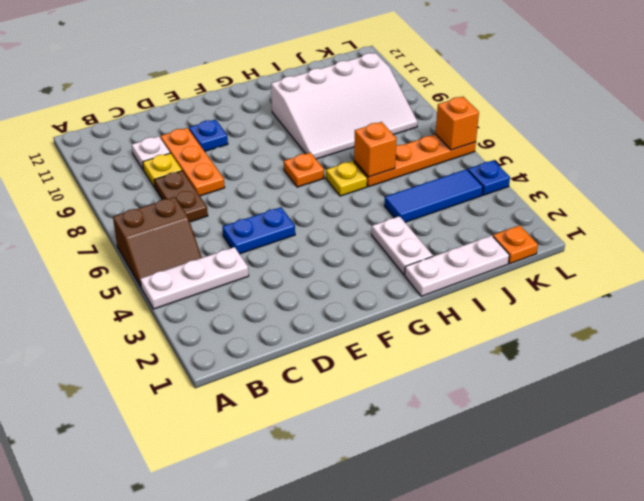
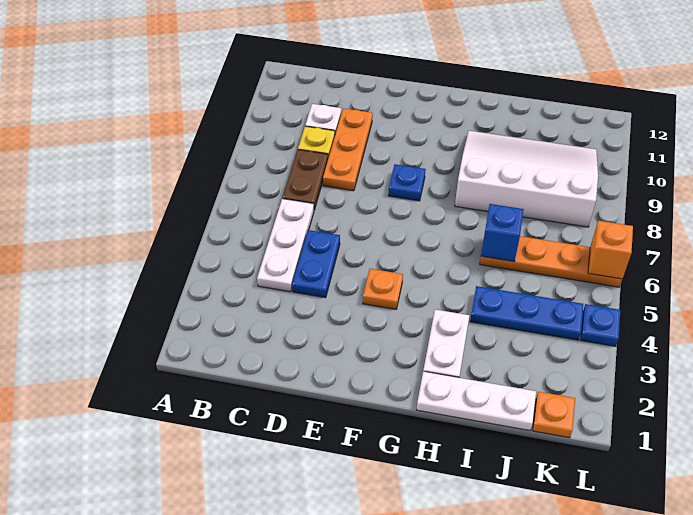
white plate A4:C4 level 1 -> white plate C4:C6 level 1
brown slope A5:B6 level 1 top 6 -> none
blue plate D5:E5 level 1 -> blue plate D4:D5 level 1
blue plate E10 level 1 -> blue plate F8 level 1
orange plate G7 level 1 -> orange plate F4 level 1
yellow plate H6 level 1 -> none
white slope H8:K10 level 1 top 10 -> white slope H8:K10 level 1 top 8
blue tile I4:K4 level 1 -> blue plate I4:K4 level 1
orange brick I6 level 2 -> blue brick I6 level 2

